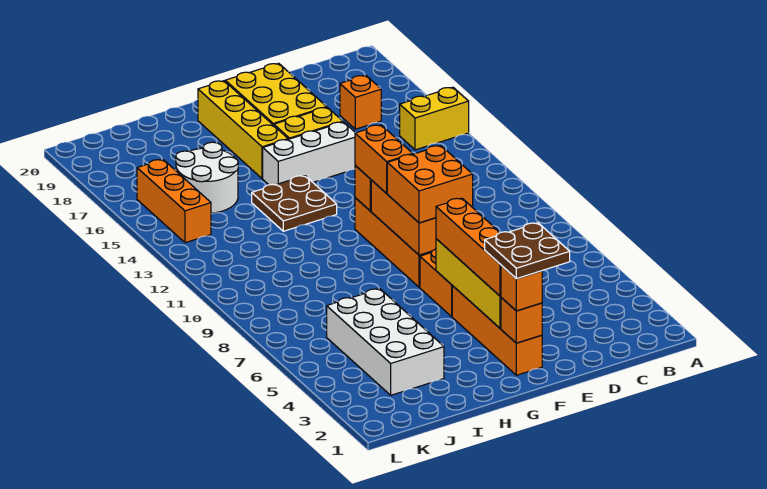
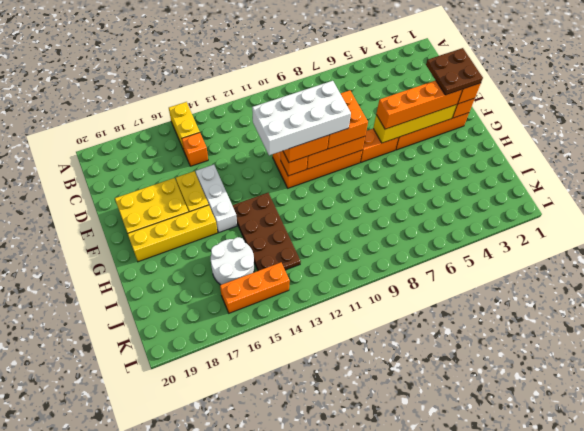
orange brick C17 level 1 -> orange brick C15 level 1
brown plate G13:H14 level 1 -> brown plate G13:J14 level 1
white brick I3:J6 level 1 -> white brick E9:F12 level 4

